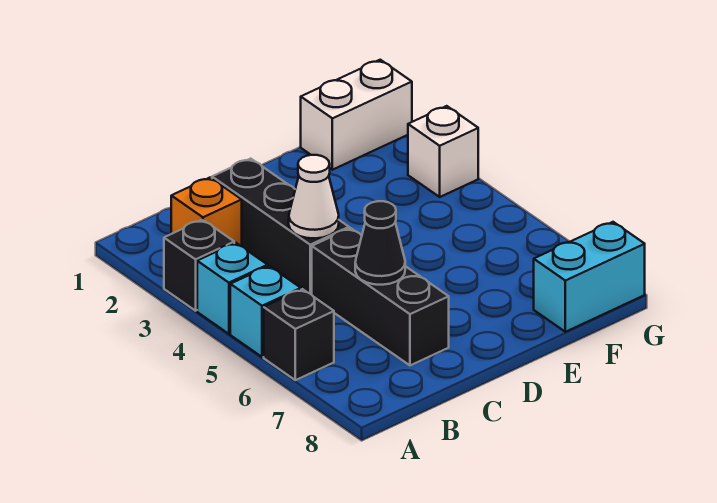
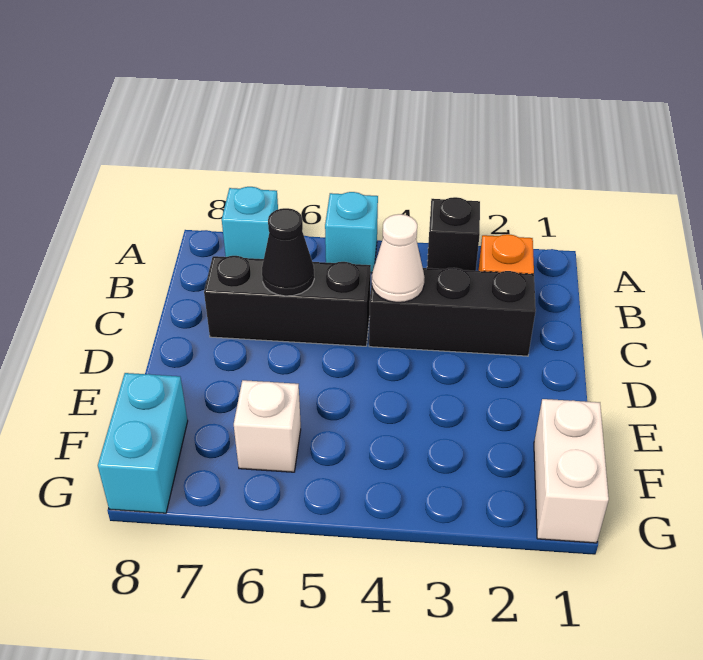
cyan brick A4 level 1 -> cyan brick A7 level 1
black brick A6 level 1 -> none
white brick G3 level 1 -> white brick F6 level 1

